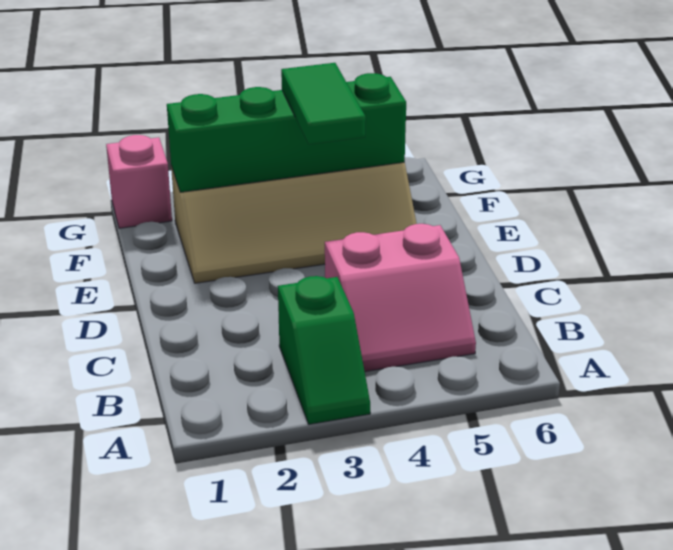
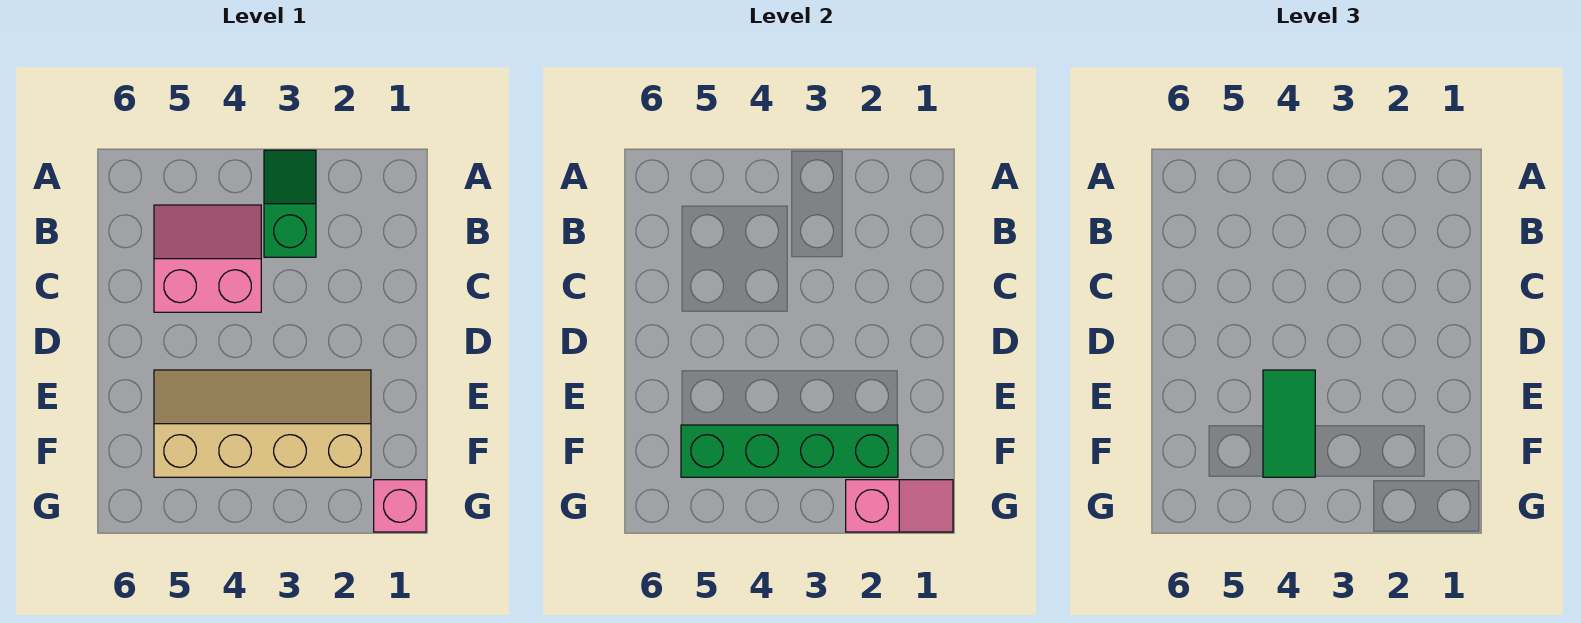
none -> pink slope G1:G2 level 2 top 2

